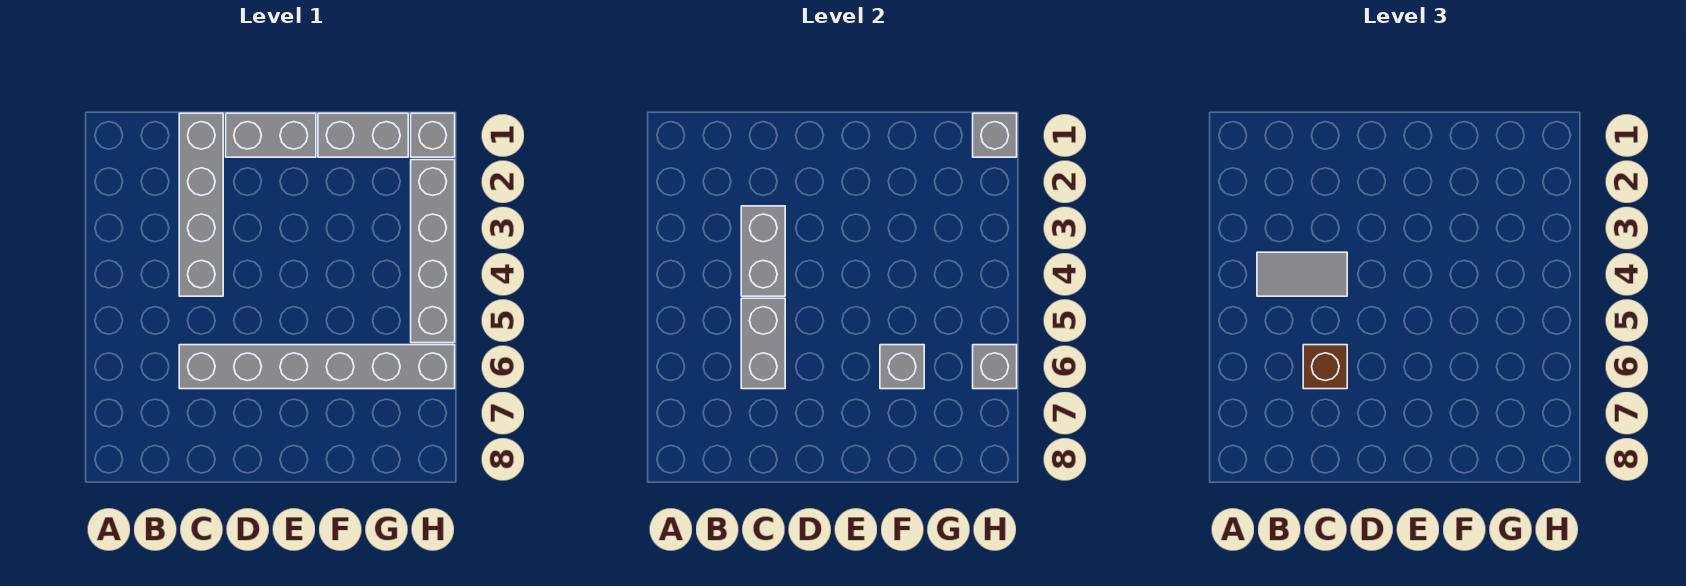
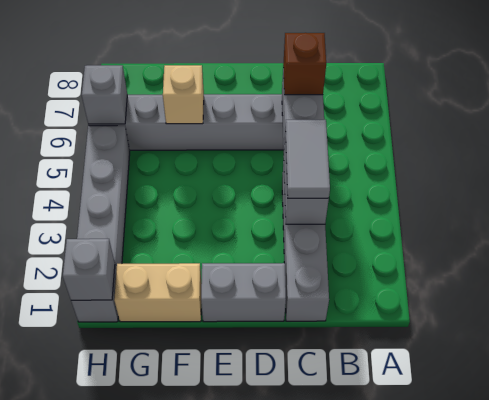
grey tile B4:C4 level 3 -> grey tile C3:C4 level 3
grey brick F1:G1 level 1 -> tan brick F1:G1 level 1
grey brick F6 level 2 -> tan brick F6 level 2

